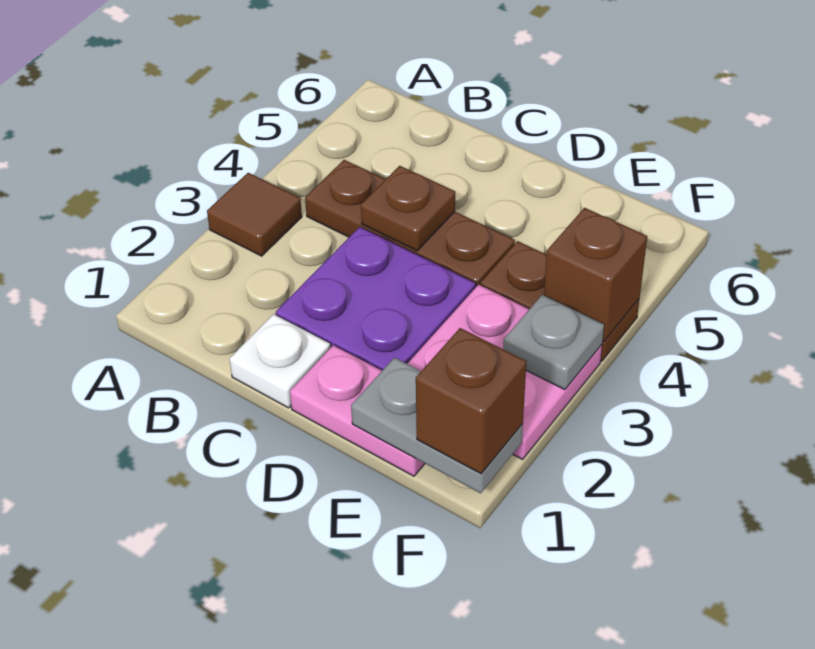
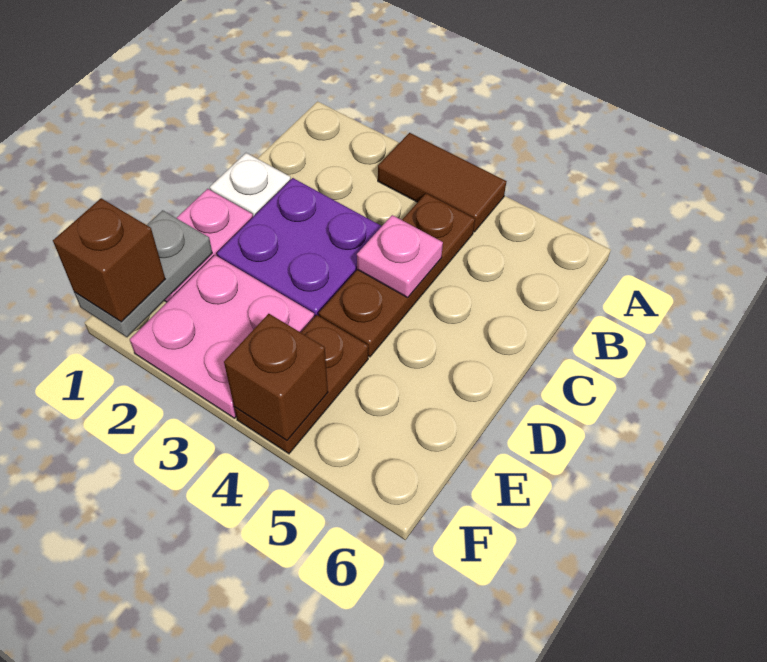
brown tile A3 level 1 -> brown tile A3:A4 level 1
brown plate C4 level 2 -> pink plate C4 level 2
grey plate F3 level 2 -> none

